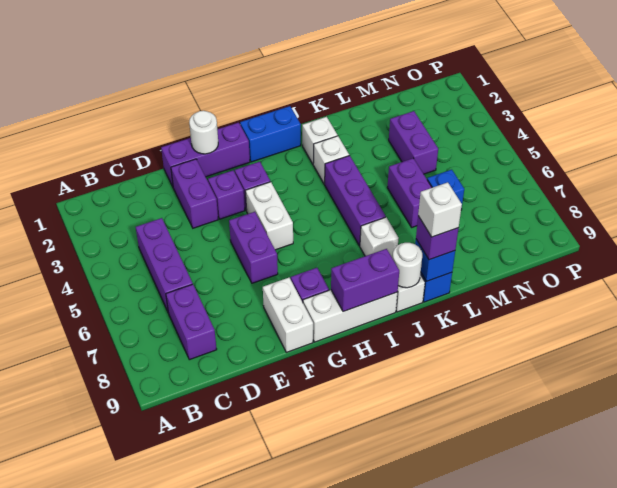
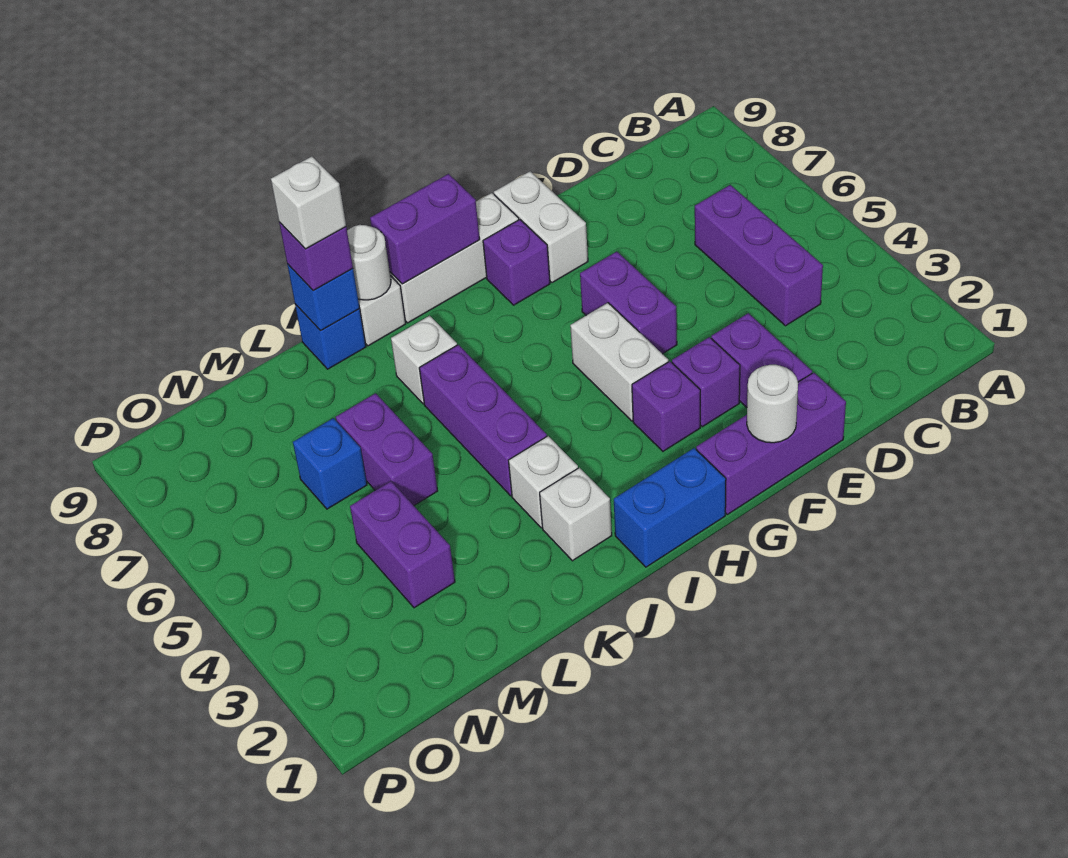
purple brick C7:C8 level 1 -> none

